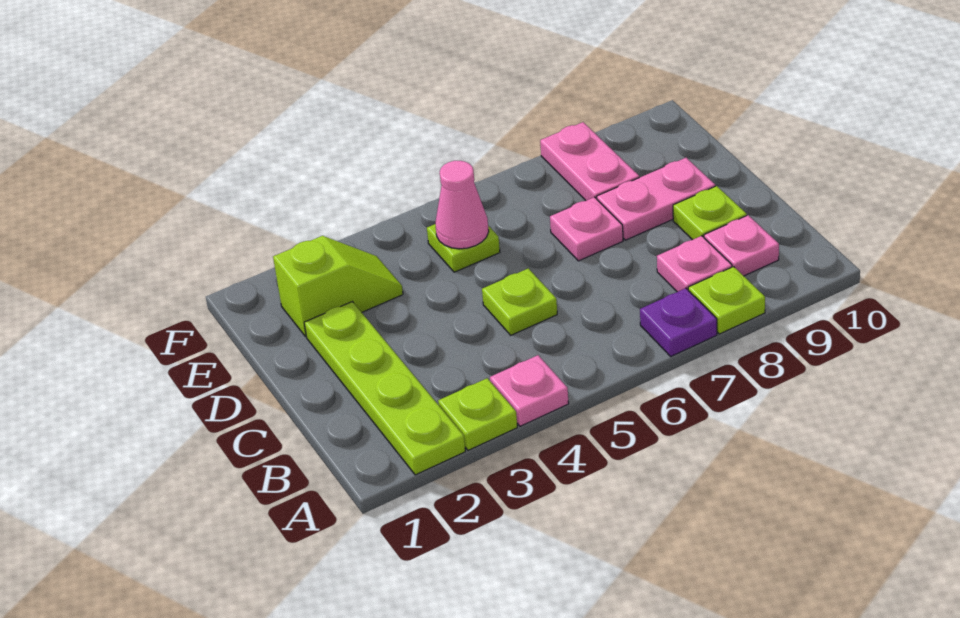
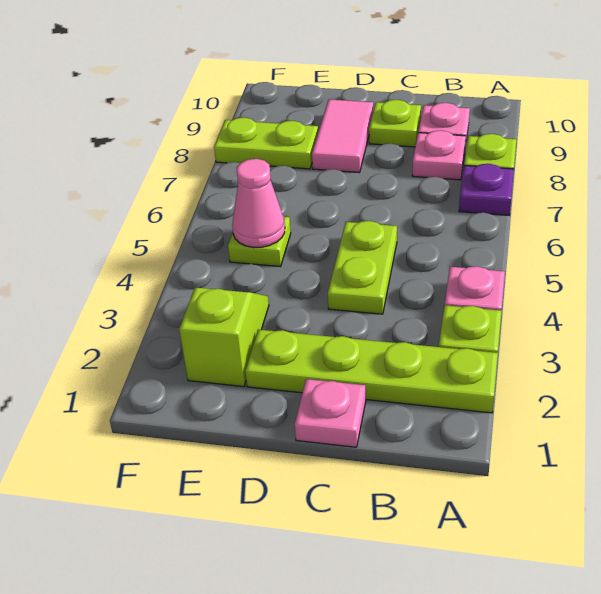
lime plate C5 level 1 -> lime plate C4:C5 level 1
pink plate D7 level 1 -> pink plate C1 level 1
pink plate D8:D9 level 1 -> pink tile D8:D9 level 1
pink plate E8:F8 level 1 -> lime plate E8:F8 level 1

